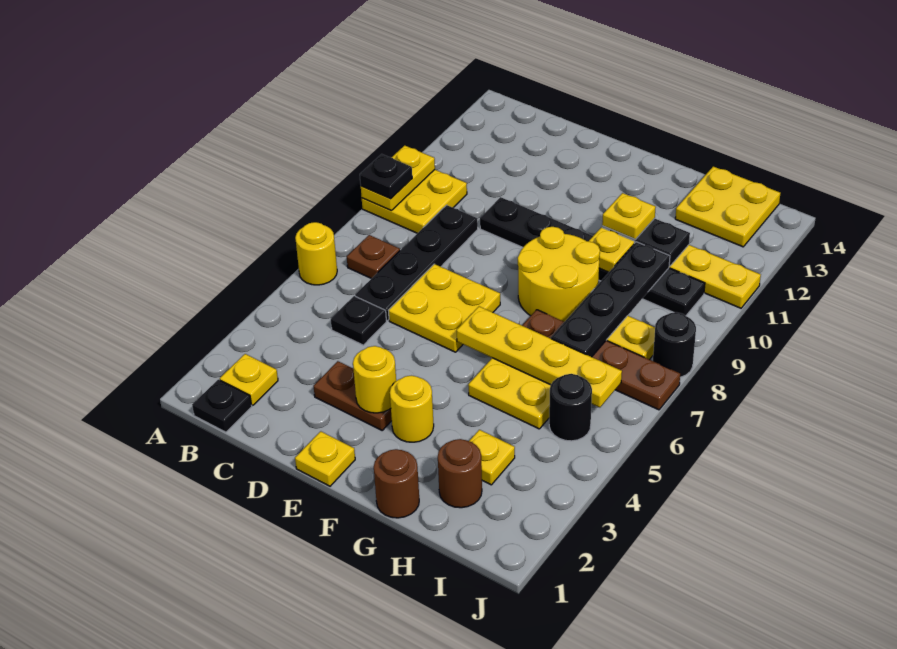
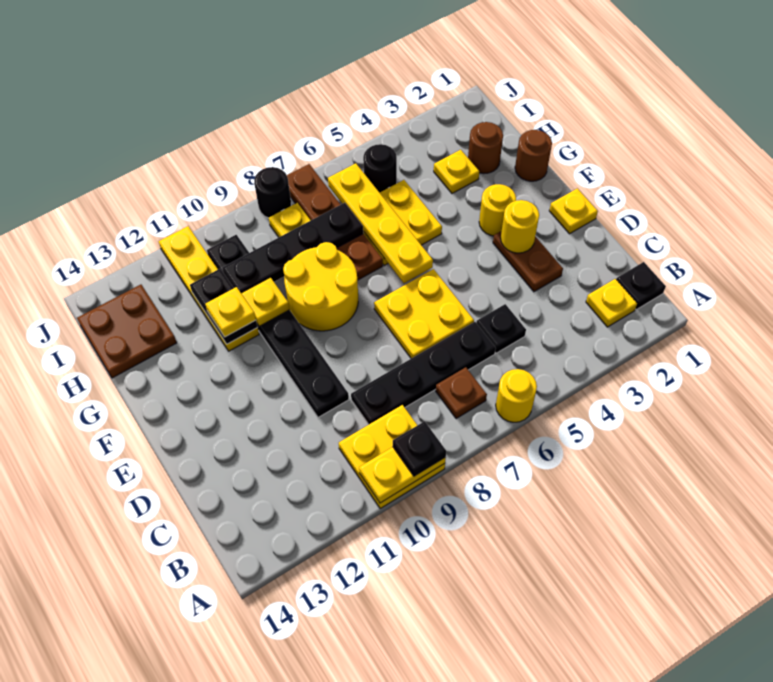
yellow plate H13:I14 level 1 -> brown plate H13:I14 level 1

